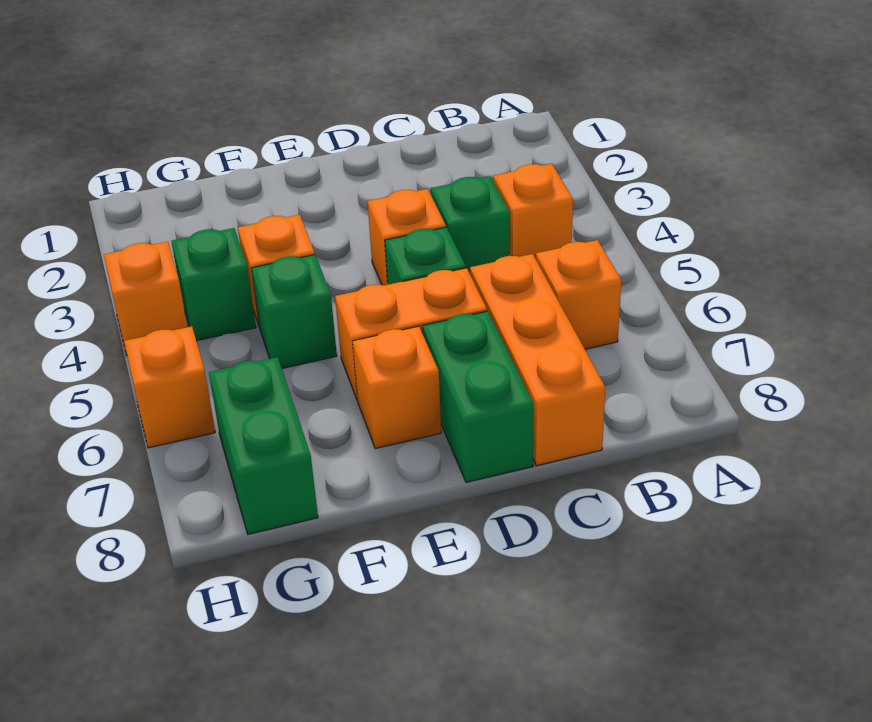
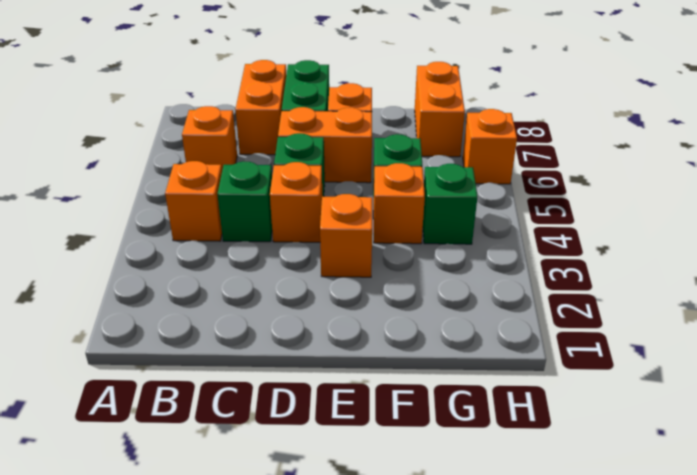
orange brick C6:C8 level 1 -> orange brick C7:C8 level 1
green brick G7:G8 level 1 -> orange brick G7:G8 level 1
orange brick H4 level 1 -> orange brick E3 level 1

